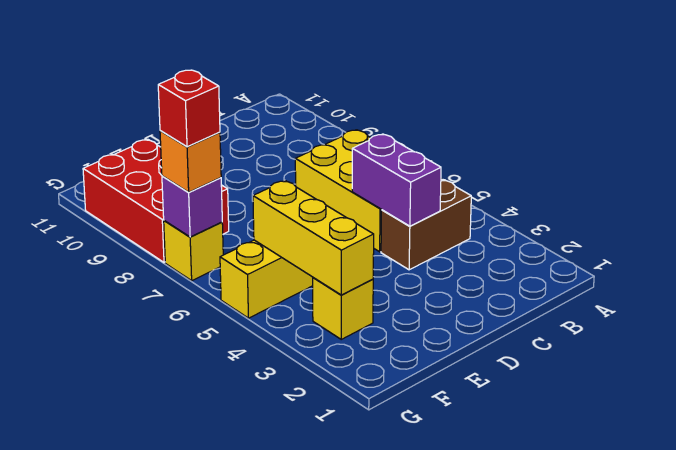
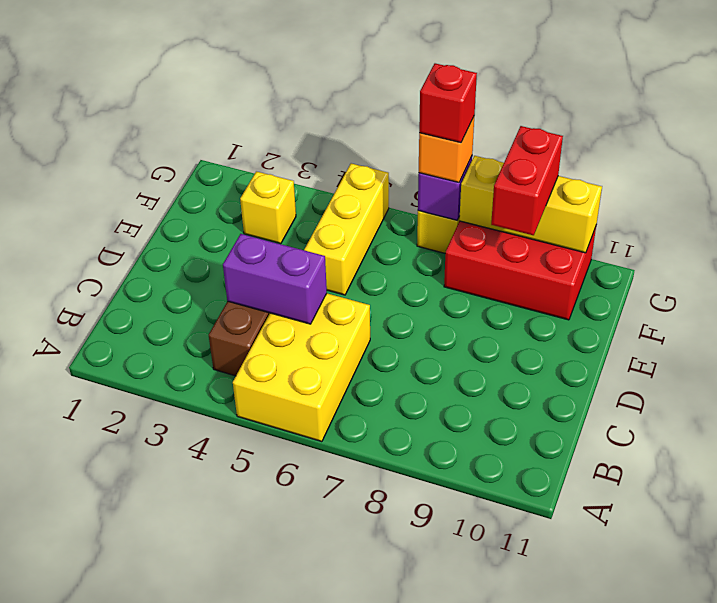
yellow brick B5:C7 level 1 -> yellow brick A5:C6 level 1
yellow brick F3:F5 level 2 -> yellow brick G8:G10 level 2
none -> red brick F9:G9 level 3

